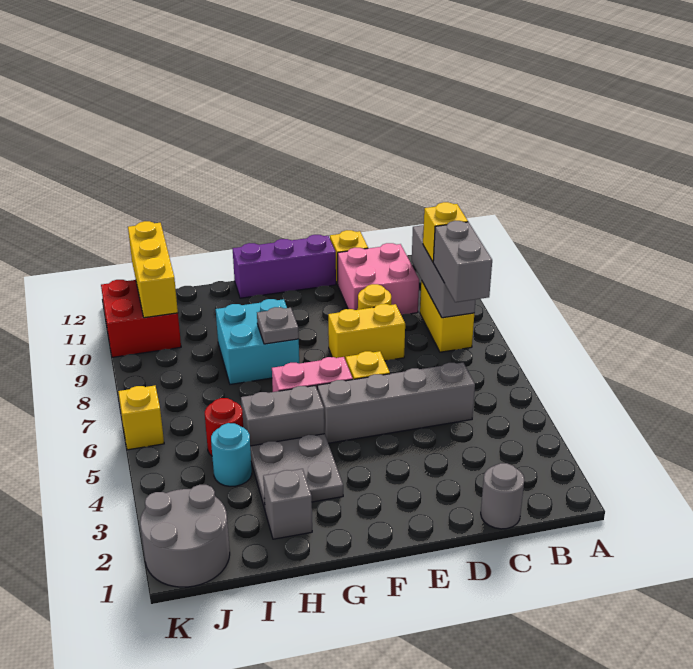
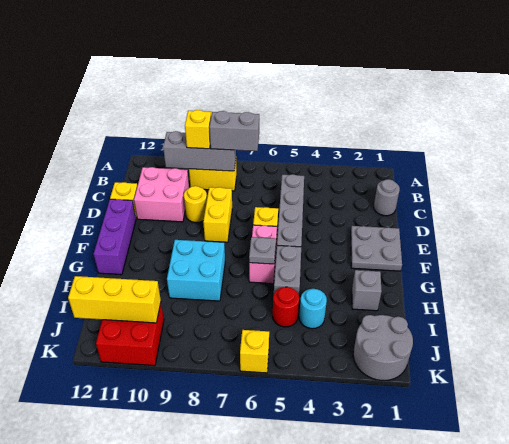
grey plate G3:H4 level 1 -> grey plate E1:F2 level 1
grey plate G8 level 2 -> grey plate G6 level 2

